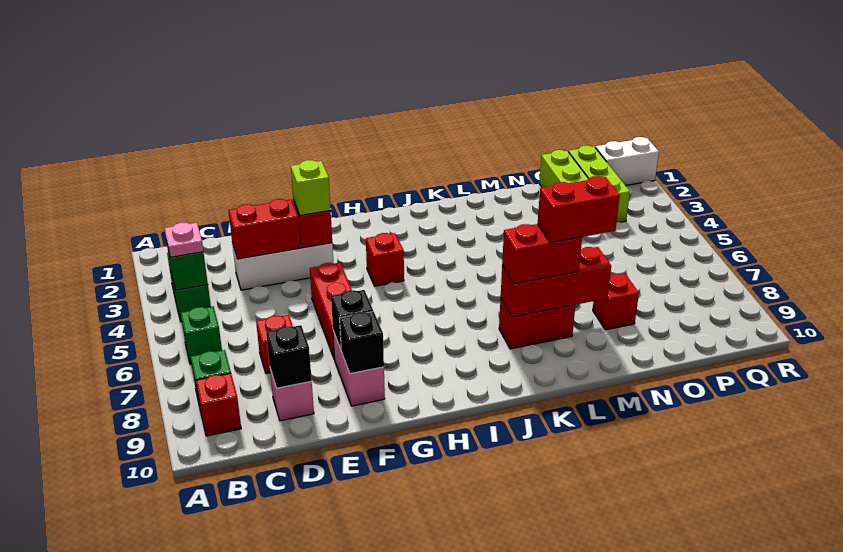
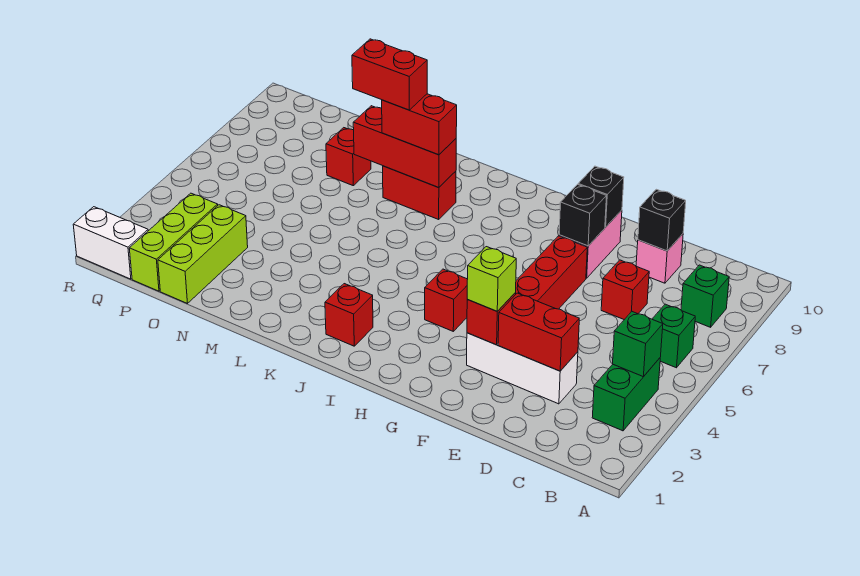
pink plate B4 level 3 -> none
red brick B9 level 1 -> red brick J2 level 1

